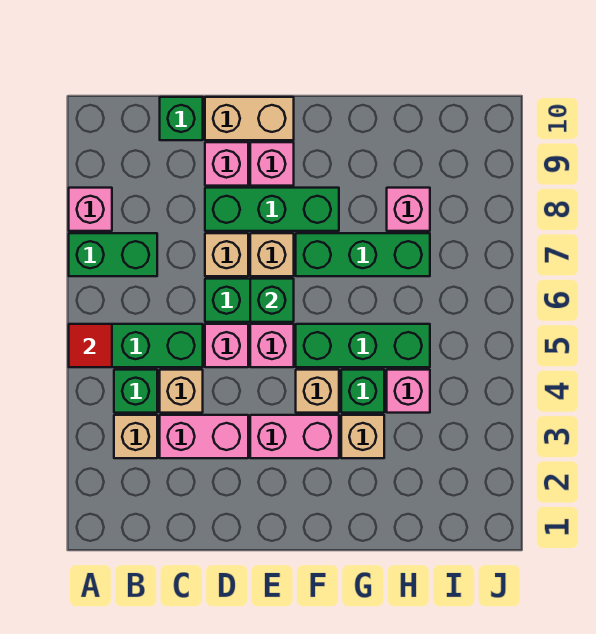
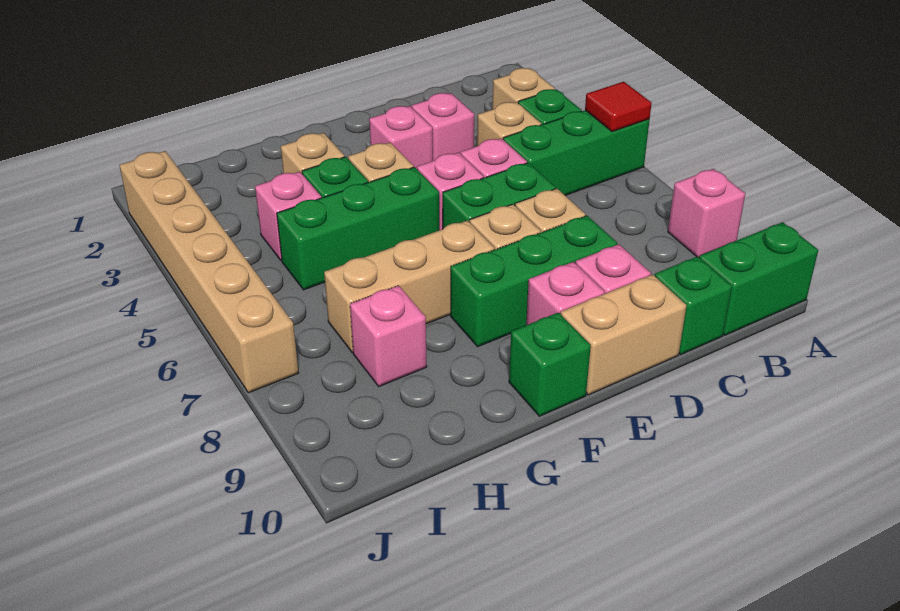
green brick A7:B7 level 1 -> green brick A10:B10 level 1
pink brick C3:D3 level 1 -> pink brick D3 level 1
pink brick E3:F3 level 1 -> pink brick E3 level 1
green brick E6 level 2 -> green brick F10 level 1
green brick F7:H7 level 1 -> tan brick F7:H7 level 1
none -> tan brick J2:J7 level 1

